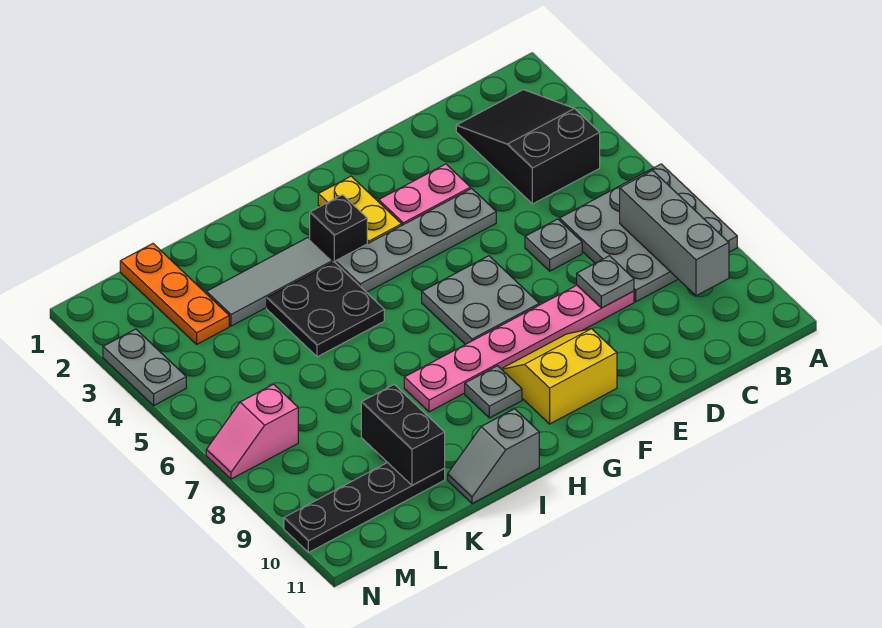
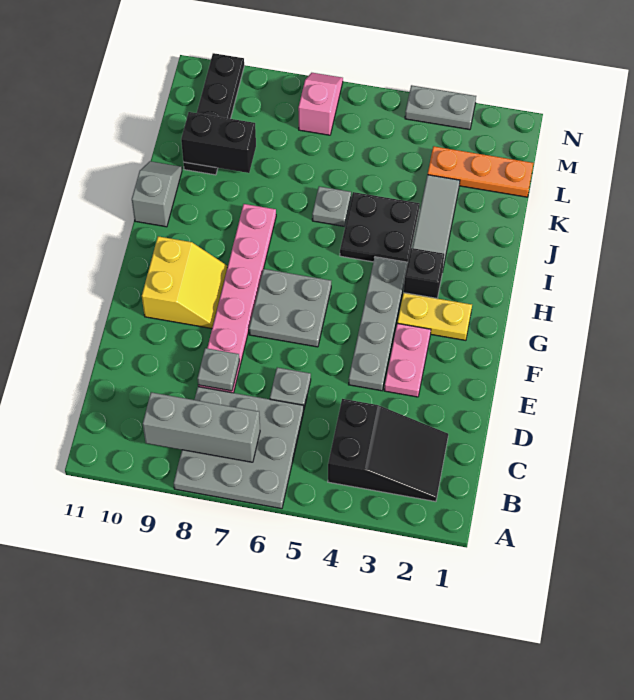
grey plate H9 level 1 -> grey plate J6 level 1

